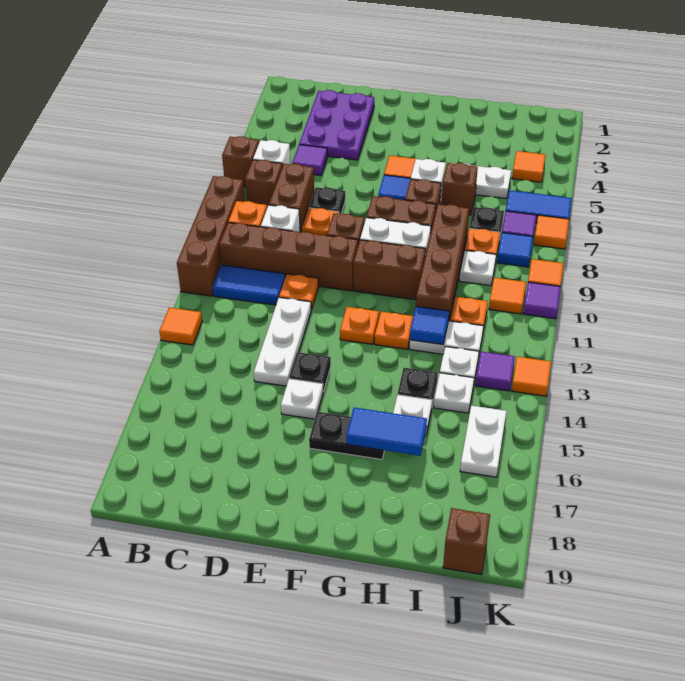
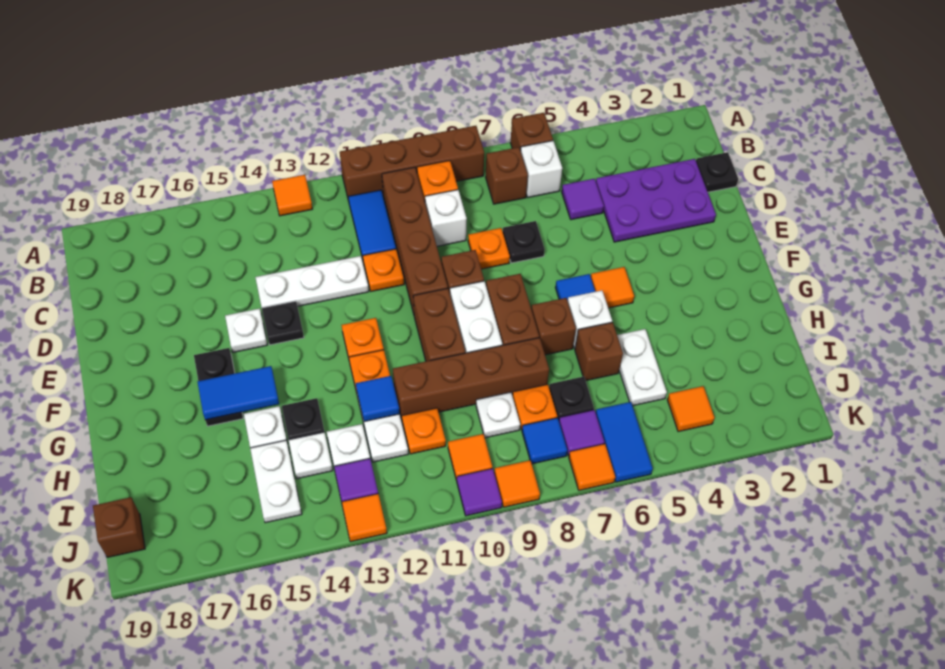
none -> black plate C1 level 1
brown brick C7:C8 level 1 -> none
blue tile G16:H16 level 2 -> blue tile G15:G16 level 2
white plate J15:J16 level 1 -> white plate I15:J15 level 1

